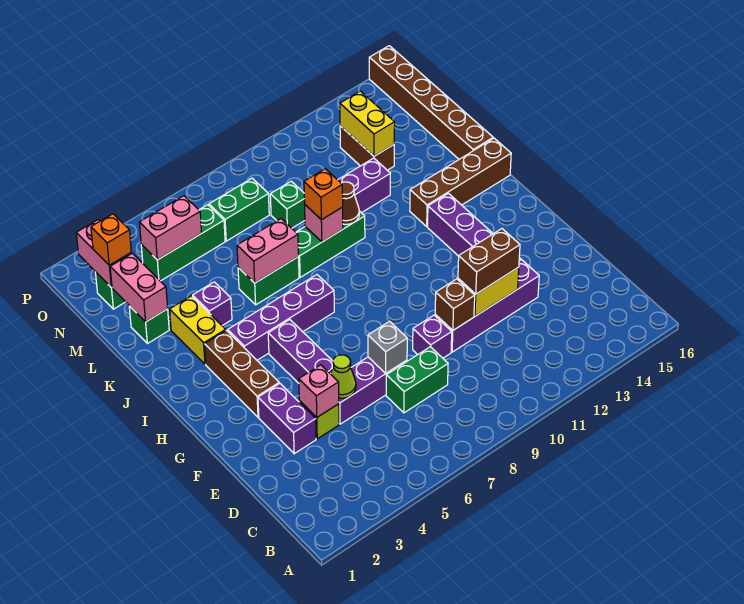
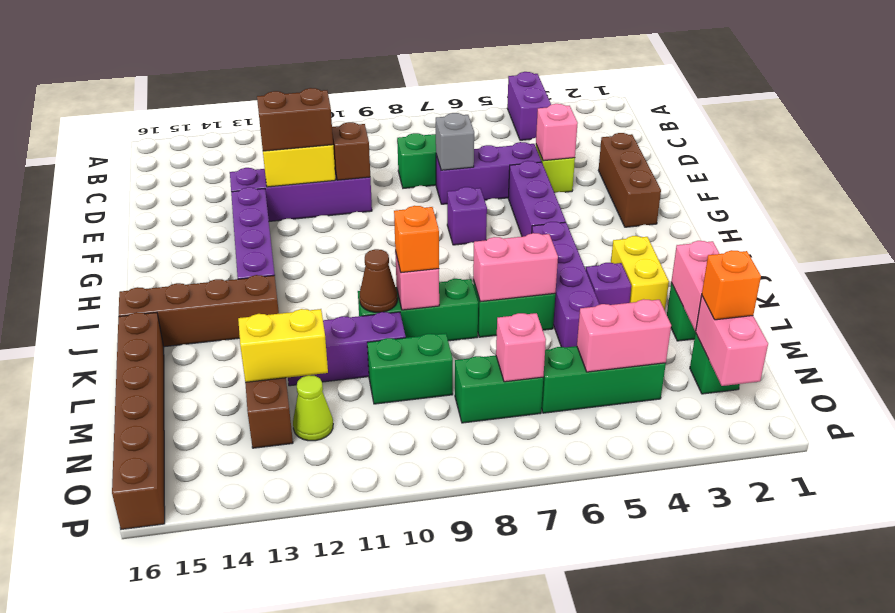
purple brick E3:F3 level 1 -> purple brick A4:B4 level 1
lime cone E5 level 2 -> lime cone N12 level 1
purple brick E9 level 1 -> purple brick G7 level 1
brown brick G3:I3 level 1 -> brown brick E2:G2 level 1
purple brick I4:I7 level 1 -> purple brick I5:L5 level 1
green brick M9 level 1 -> green brick M9:M10 level 1
yellow brick M13:N13 level 2 -> yellow brick M12:M13 level 2
none -> pink brick N7 level 2

